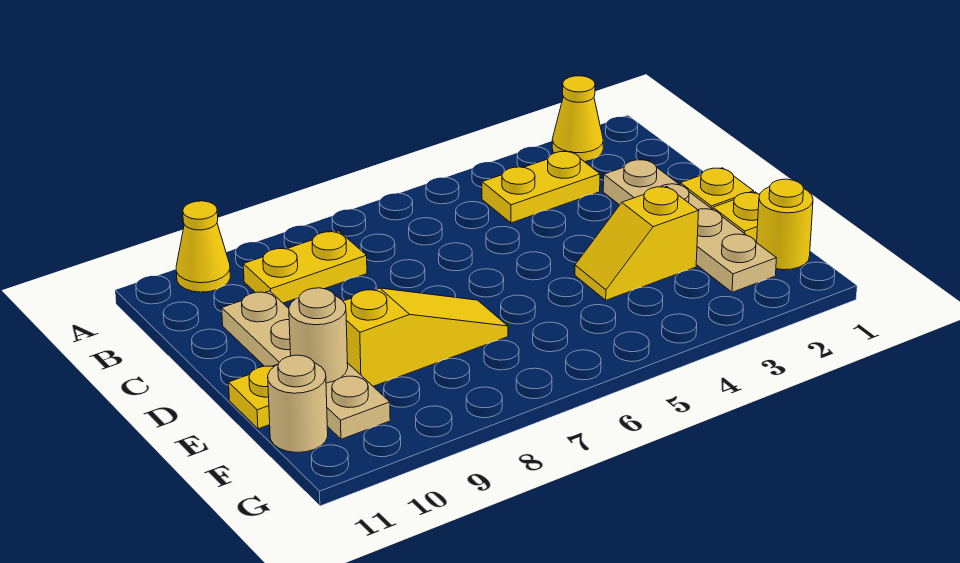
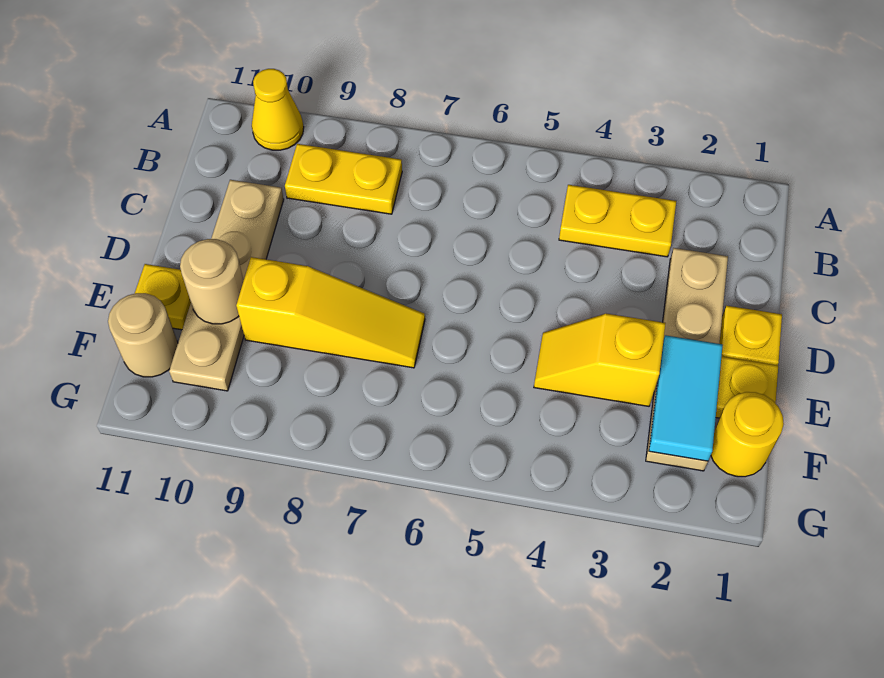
yellow cone A2 level 1 -> none
none -> cyan tile E2:F2 level 2

